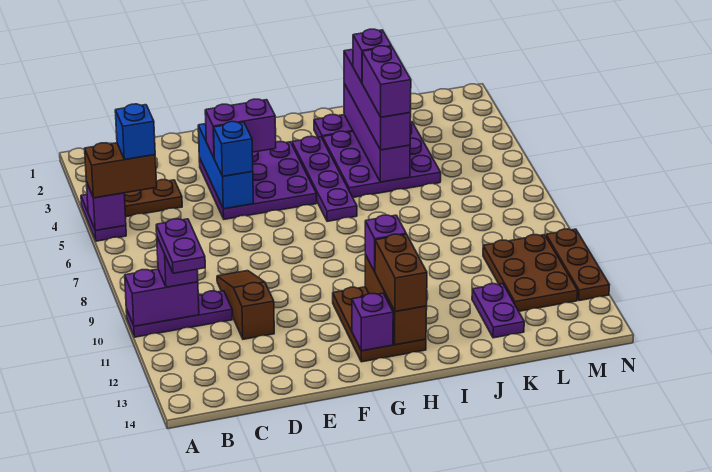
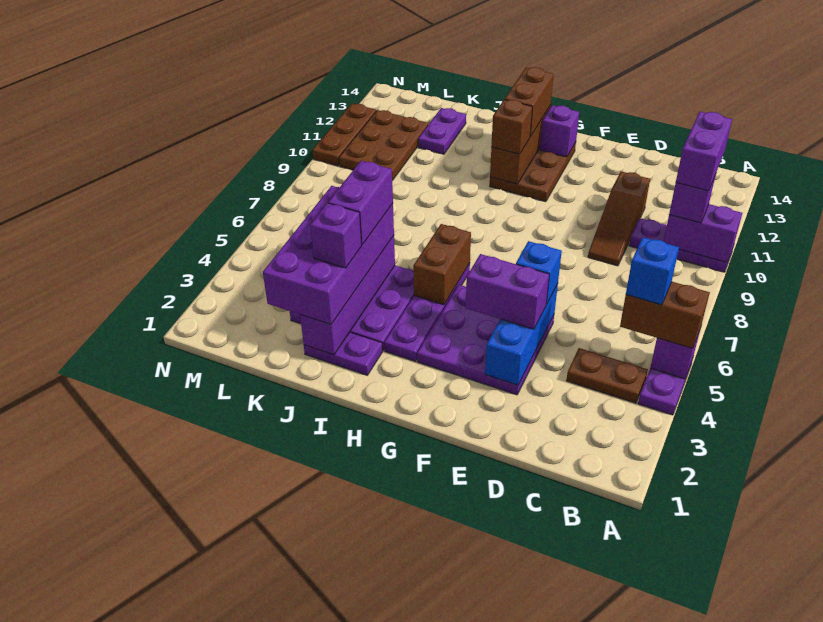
purple plate B10:B11 level 4 -> purple brick B10:B11 level 4
none -> brown brick H5:H6 level 2
purple brick H11 level 3 -> brown brick H11 level 3
purple brick J2:J5 level 3 -> purple brick J2:K5 level 3

